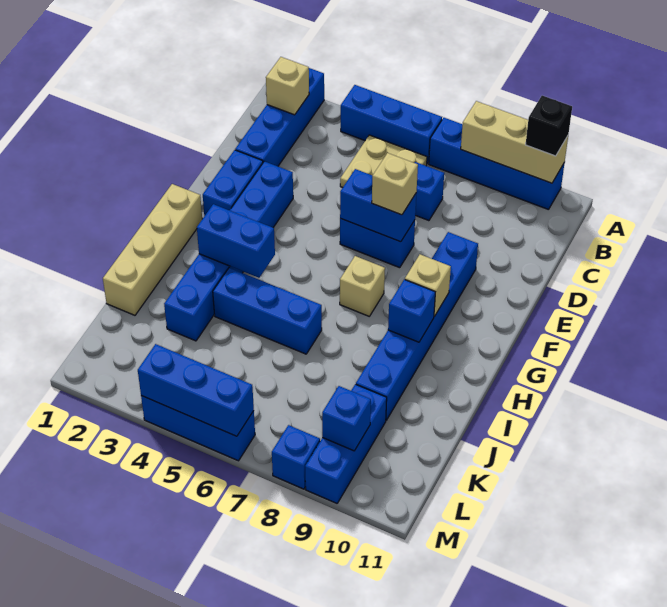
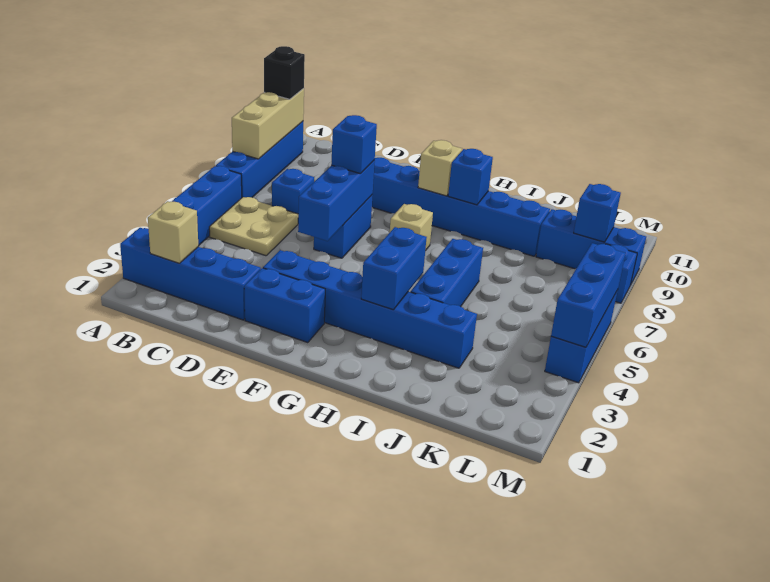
blue brick E6:E7 level 2 -> blue brick E5:E7 level 2
tan brick E7 level 3 -> blue brick E7 level 3
tan brick G1:J1 level 1 -> none

